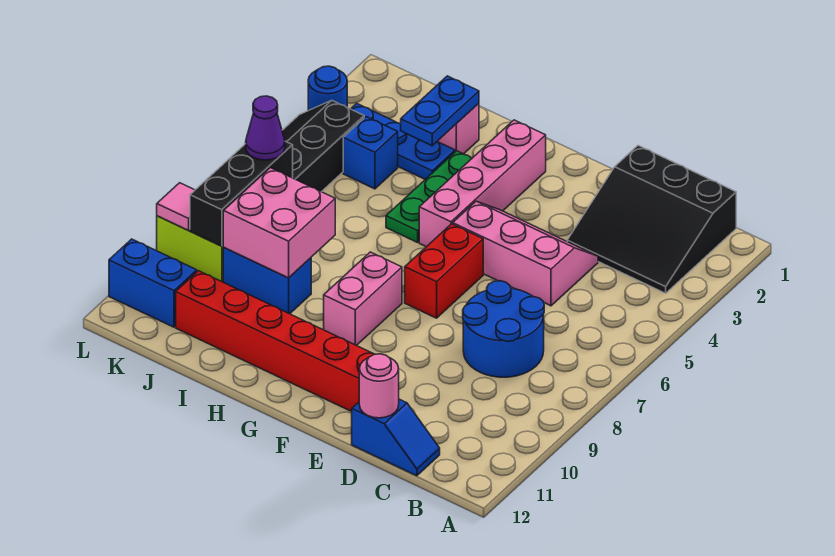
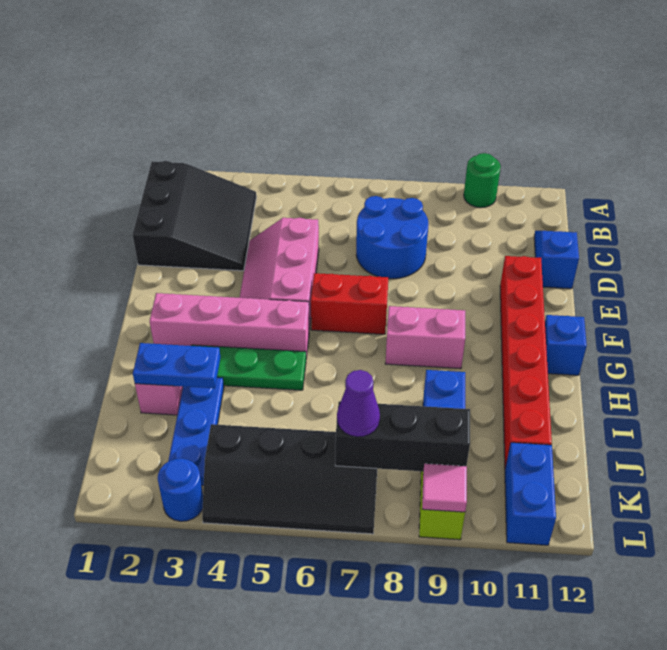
none -> green round brick A10 level 1
pink round brick D12 level 2 -> none
pink brick I8:J9 level 2 -> none
blue brick J4 level 1 -> blue brick G12 level 1

